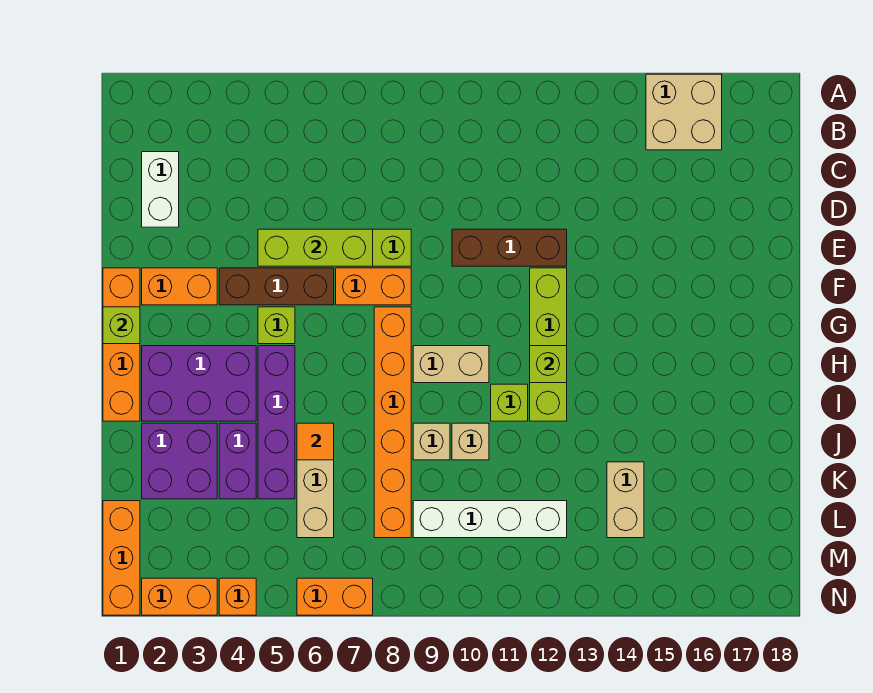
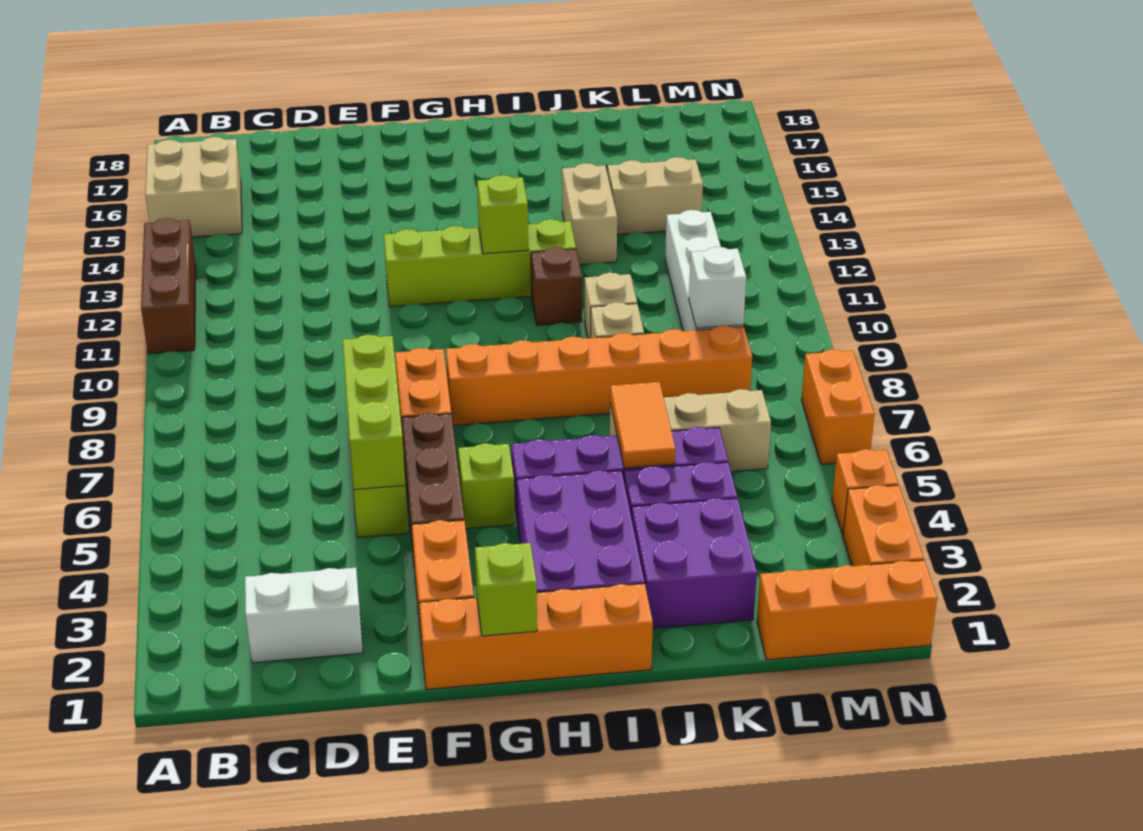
brown brick E10:E12 level 1 -> brown brick A11:A13 level 1
tan brick H9:H10 level 1 -> tan brick J13:J14 level 1
lime brick I11 level 1 -> brown brick I11 level 1
orange tile J6 level 2 -> orange tile J5:J6 level 2
none -> white brick L9 level 2

